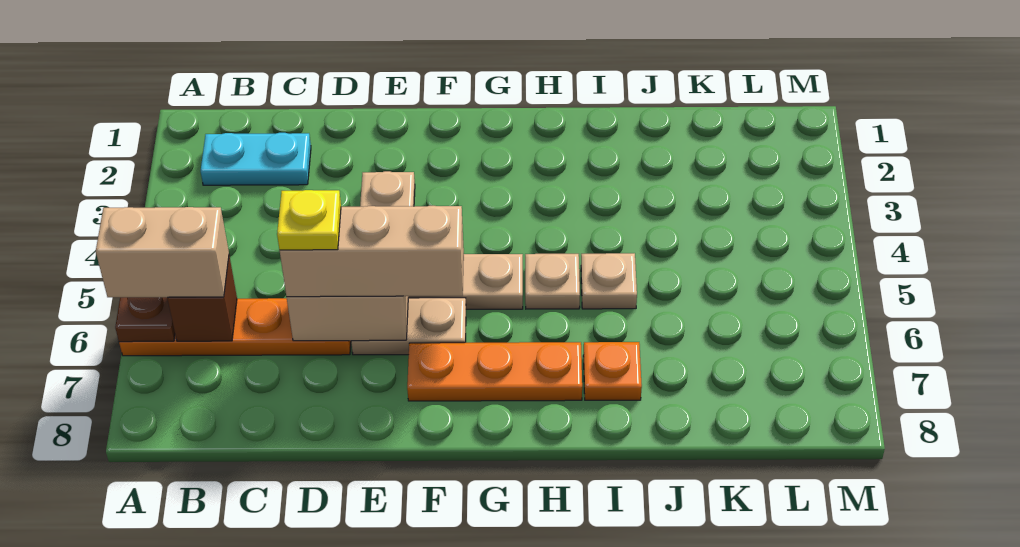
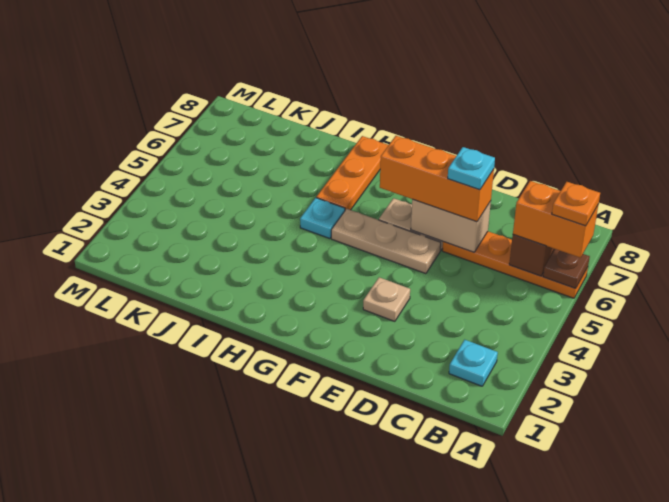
tan brick A6:B6 level 3 -> orange brick A6:B6 level 3
cyan plate B2:C2 level 1 -> cyan plate B2 level 1
tan brick D6:F6 level 3 -> orange brick D6:F6 level 3
yellow plate D6 level 4 -> cyan plate D6 level 4
orange plate F7:H7 level 1 -> orange plate H6:H8 level 1
tan plate H5 level 1 -> cyan plate H5 level 1
tan plate I5 level 1 -> none
orange plate I7 level 1 -> orange plate A6 level 4

